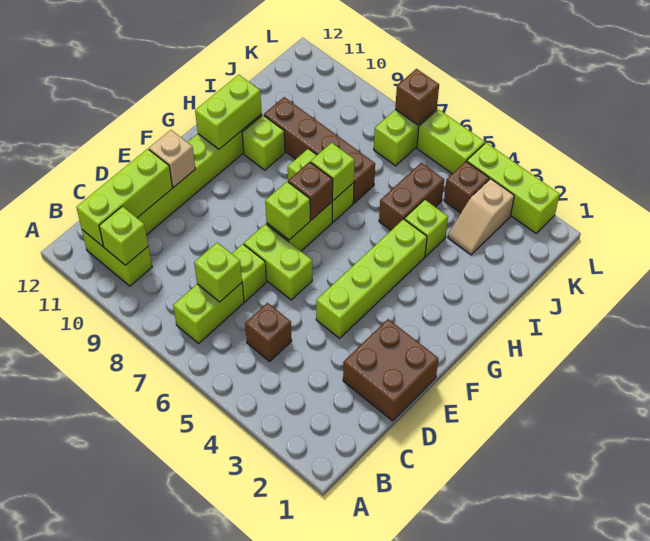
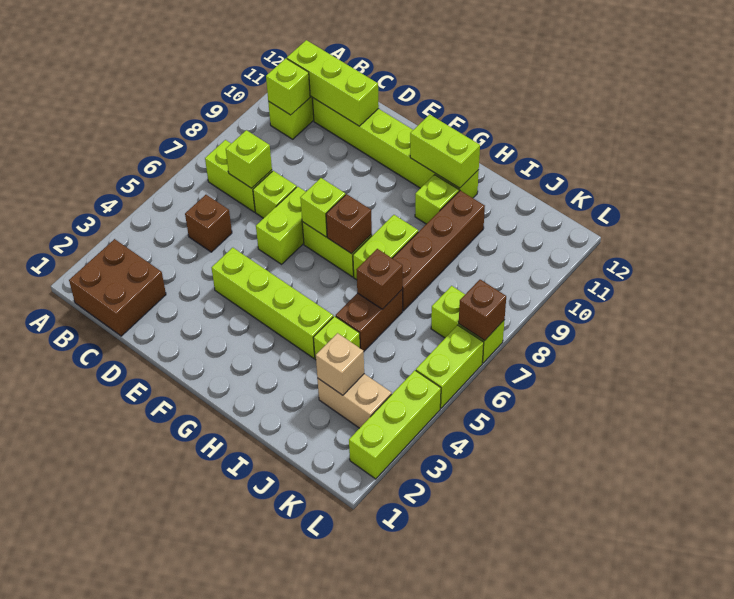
brown brick D1:E2 level 1 -> brown brick B1:C2 level 1
tan brick E11 level 2 -> tan brick J3 level 2
lime brick H7 level 2 -> none
brown brick I5:J5 level 1 -> brown brick I5:I6 level 1
tan slope J3:K3 level 1 top K -> tan brick J3:K3 level 1
brown brick K4 level 1 -> brown brick I6 level 2

